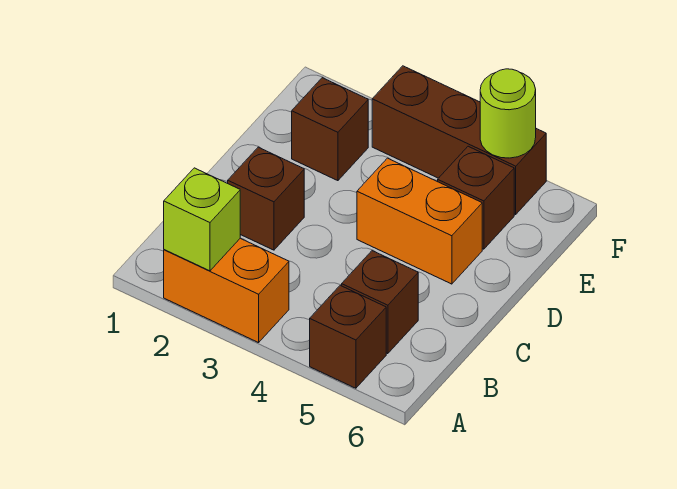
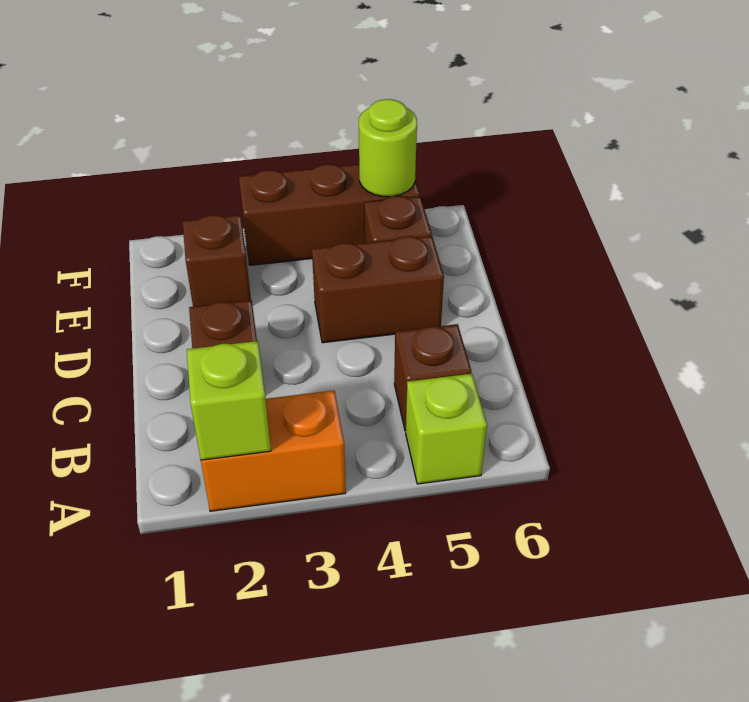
brown brick A5 level 1 -> lime brick A5 level 1
orange brick D4:D5 level 1 -> brown brick D4:D5 level 1

